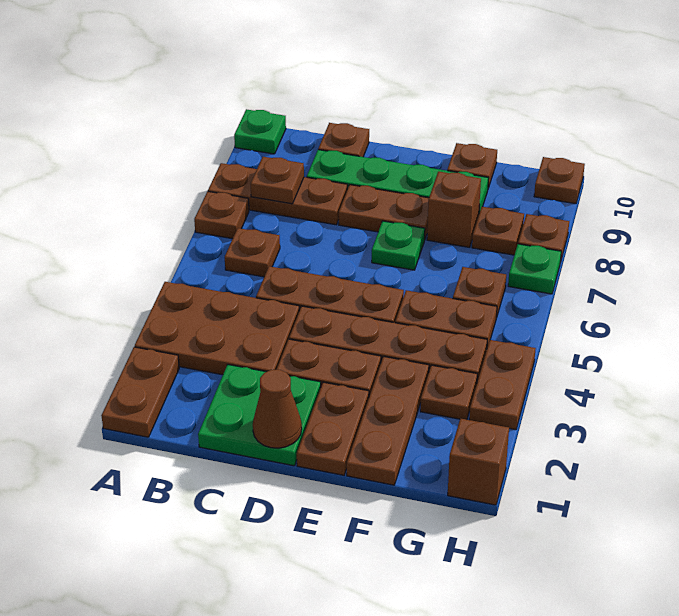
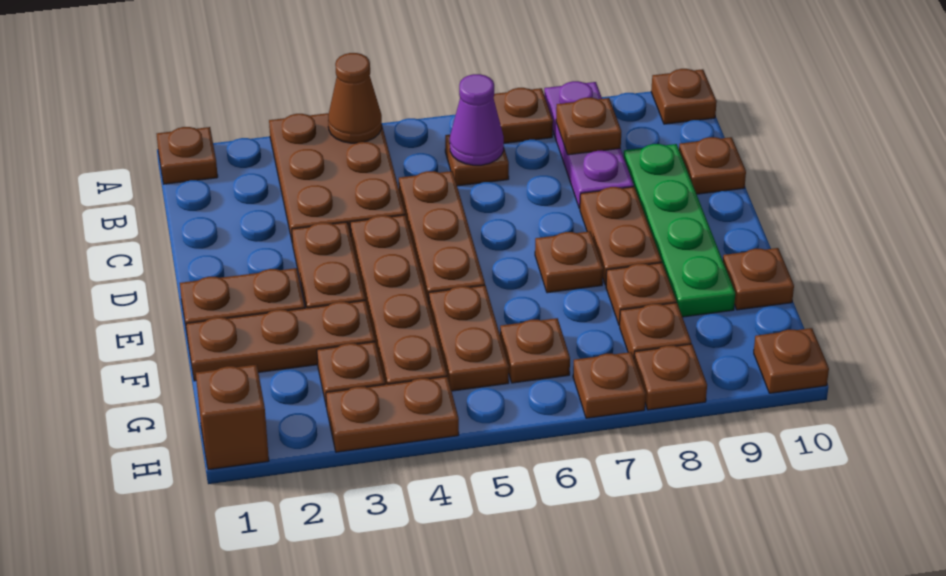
brown plate A1:A2 level 1 -> brown plate A1 level 1
brown plate A8:C8 level 1 -> purple plate A8:C8 level 1
green plate A10 level 1 -> brown plate A10 level 1
none -> purple cone B6 level 2
green plate C1:D2 level 1 -> none
brown cone D1 level 2 -> brown cone A4 level 2
green plate E7 level 1 -> brown plate E7 level 1
brown brick F8 level 1 -> brown plate F8 level 1
green plate H7 level 1 -> brown plate H7 level 1

